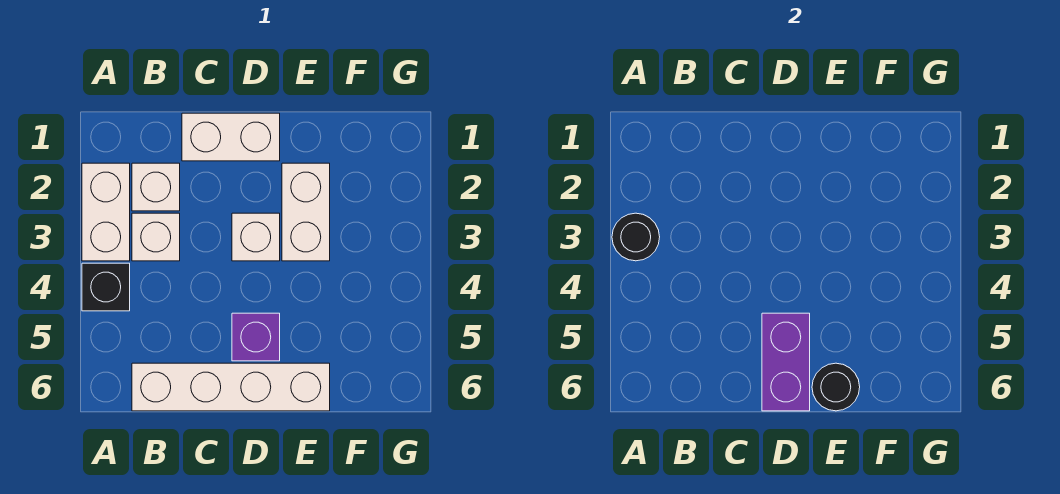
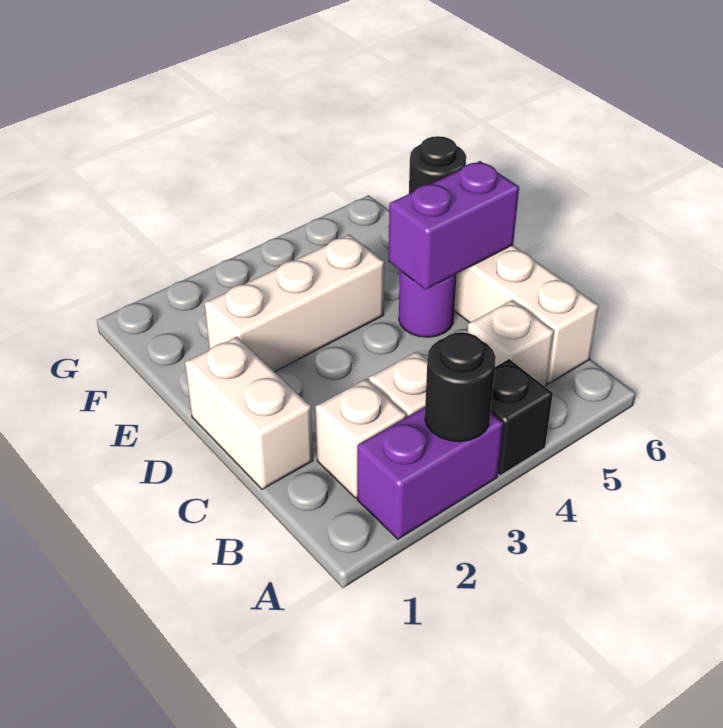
white brick A2:A3 level 1 -> purple brick A2:A3 level 1
white brick D3 level 1 -> white brick B5 level 1
purple brick D5 level 1 -> purple round brick D5 level 1
white brick E2:E3 level 1 -> white brick E2:E4 level 1

